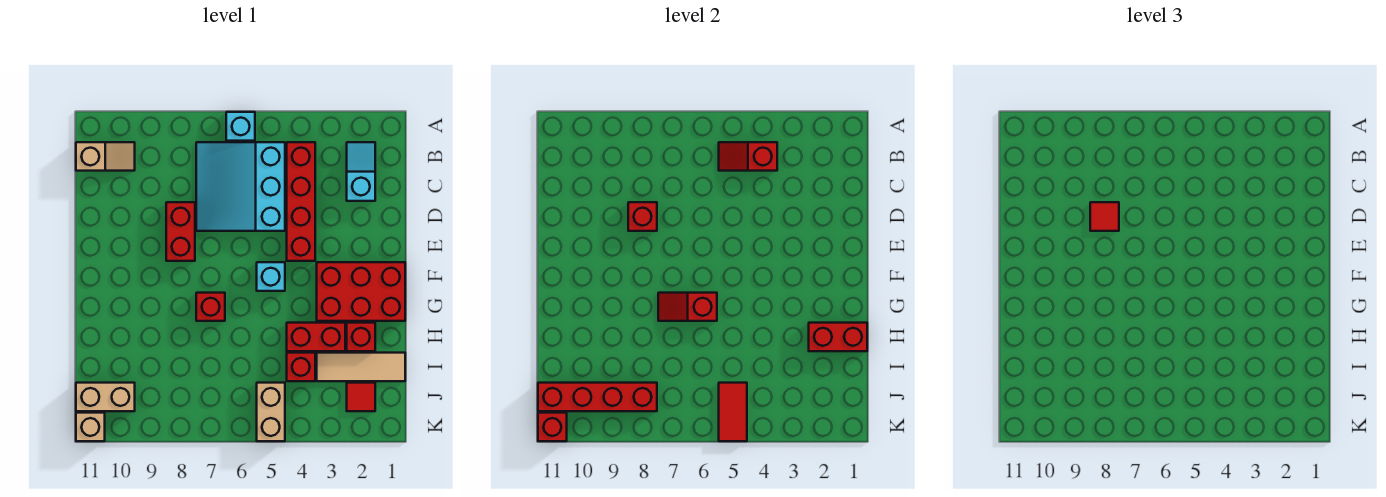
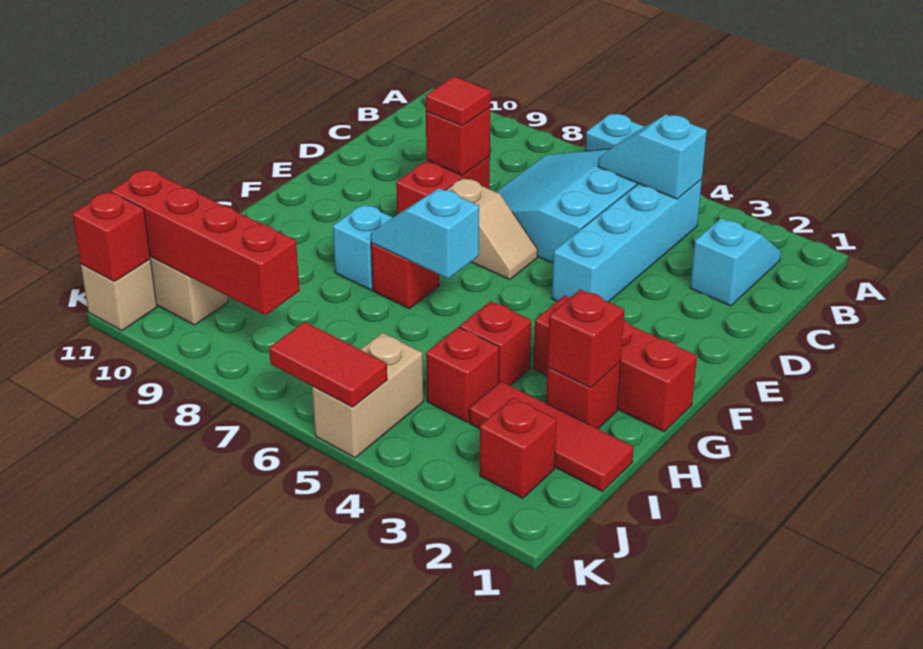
red brick B4:E4 level 1 -> cyan brick B4:E4 level 1
red slope B4:B5 level 2 top 4 -> cyan slope B4:B5 level 2 top 4
tan slope B10:B11 level 1 top 11 -> tan slope E6:E7 level 1 top 7
red brick F1:G3 level 1 -> red brick G1:G3 level 1
cyan brick F5 level 1 -> cyan brick G8 level 1
red slope G6:G7 level 2 top 6 -> cyan slope G6:G7 level 2 top 6
red brick H1:H2 level 2 -> red brick H2 level 2
red brick H3:H4 level 1 -> red brick H4 level 1
tan tile I1:I3 level 1 -> red tile I1:I3 level 1
red tile J2 level 1 -> red brick J2 level 1
red tile J5:K5 level 2 -> red tile K5:K6 level 2

